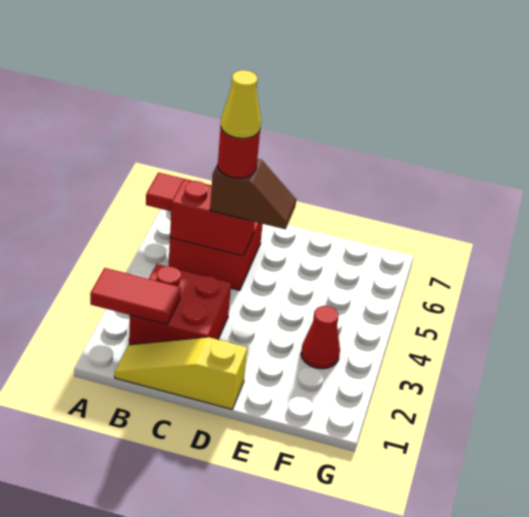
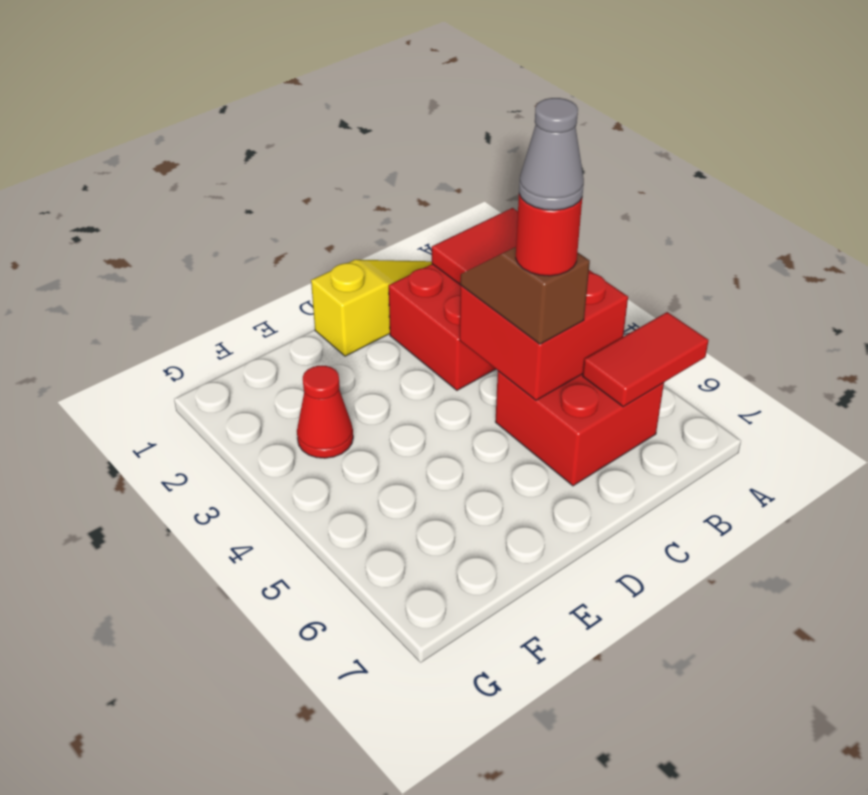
red brick B5:C5 level 2 -> red brick B4:C5 level 2
brown slope C5:D5 level 3 top C -> brown slope C4:C5 level 3 top 5
yellow cone C5 level 5 -> grey cone C5 level 5

